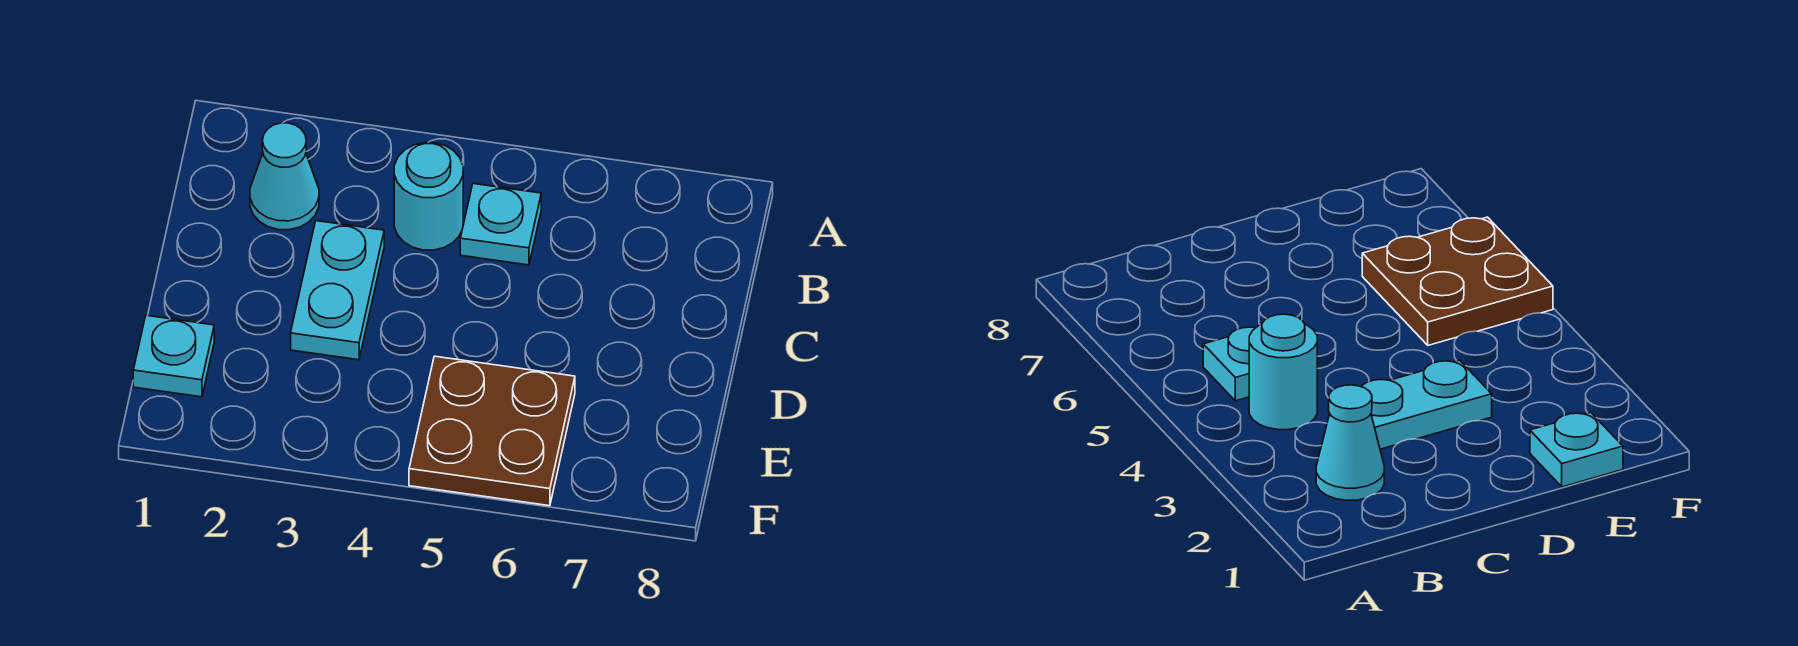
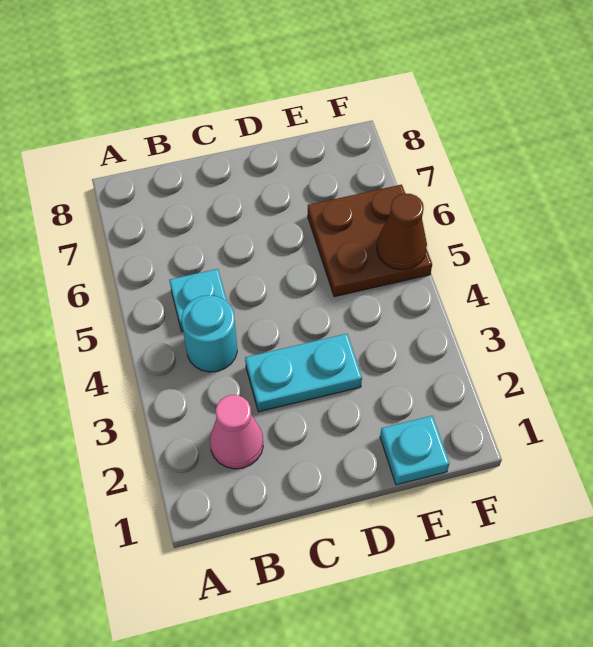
cyan cone B2 level 1 -> pink cone B2 level 1
none -> brown cone F5 level 2

